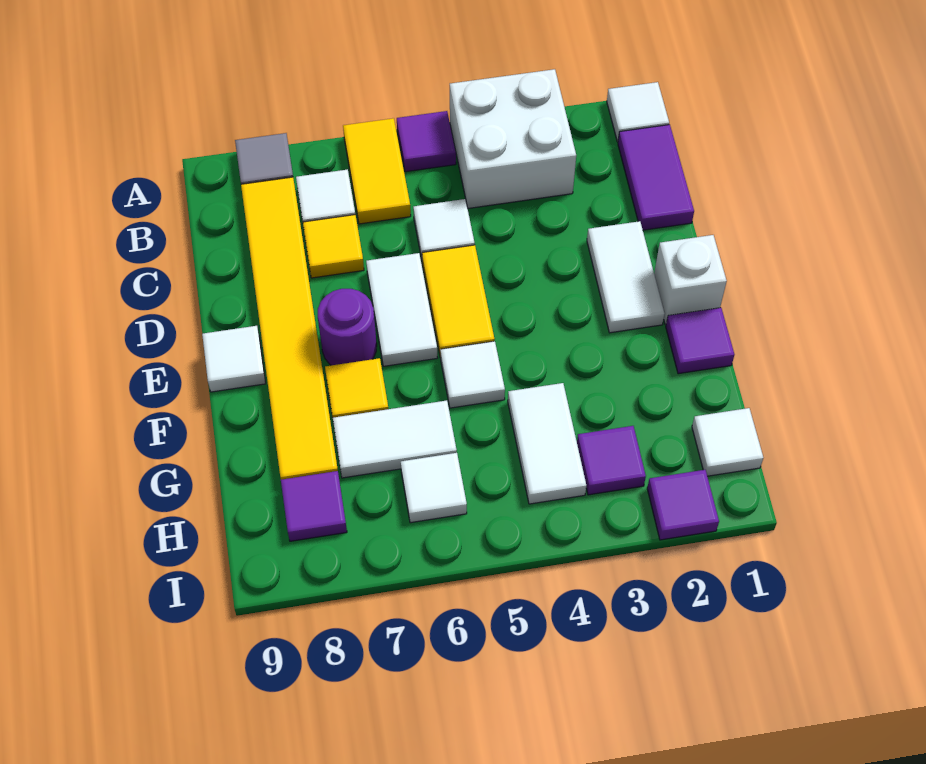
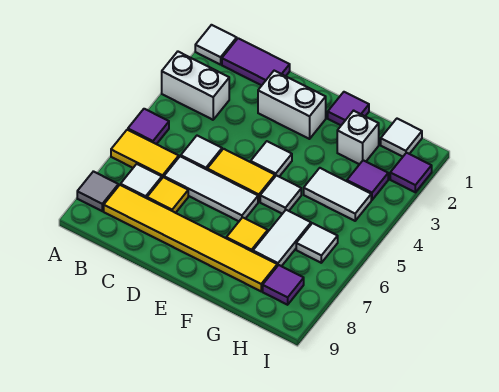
white brick A3:B4 level 1 -> white brick A3:B3 level 1
white tile D2:E2 level 1 -> white brick D2:E2 level 1
white tile D6:E6 level 1 -> white tile C6:E6 level 1
white brick E1 level 1 -> white brick G2 level 1
purple round brick E7 level 1 -> none
white tile E9 level 1 -> white tile E4 level 1

